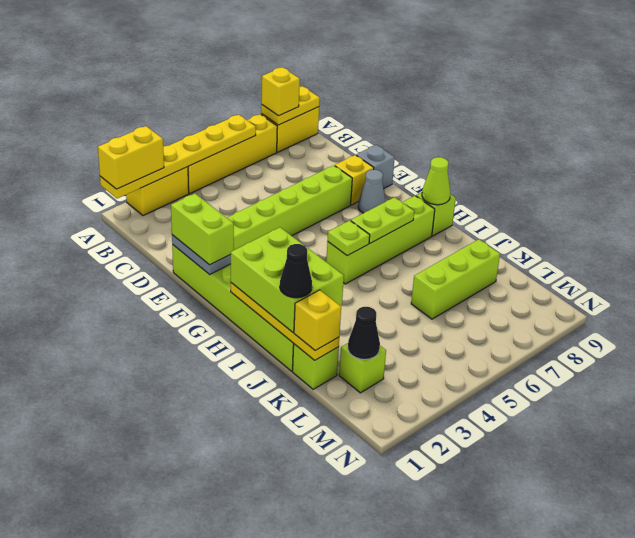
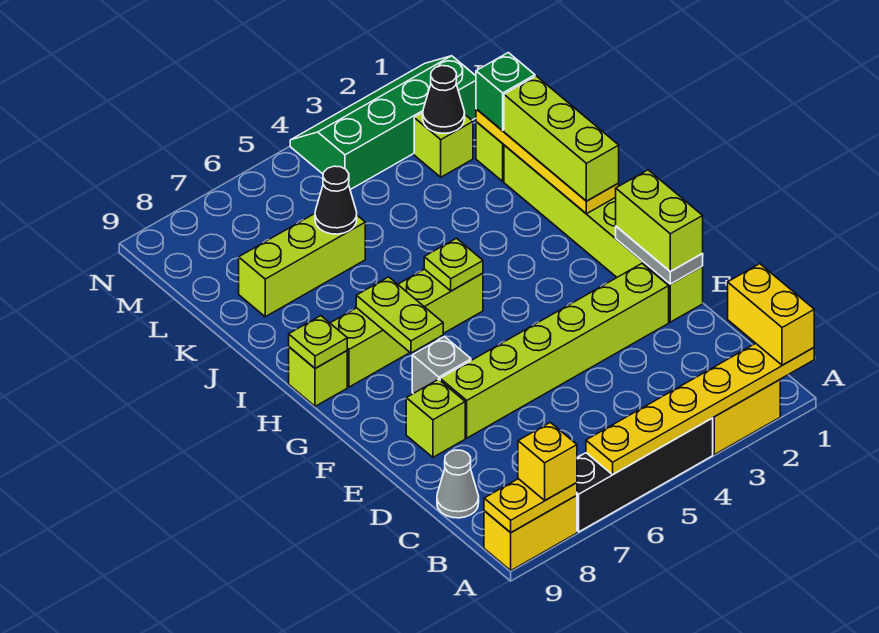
yellow brick A1:A2 level 3 -> yellow brick A1:B1 level 3
yellow brick A4:A7 level 1 -> black brick A4:A7 level 1
yellow brick E8 level 1 -> lime brick E8 level 1
grey brick E9 level 1 -> grey brick F7 level 1
grey cone F8 level 1 -> grey cone C9 level 1
lime brick H1:J2 level 3 -> lime brick H1:J1 level 3
lime plate H6:H7 level 2 -> lime plate G7:H7 level 2
lime cone H9 level 2 -> lime plate H9 level 2
black cone J1 level 4 -> black cone K6 level 2
yellow brick K1 level 3 -> green brick K1 level 3
none -> green slope M1:N4 level 1 top M

